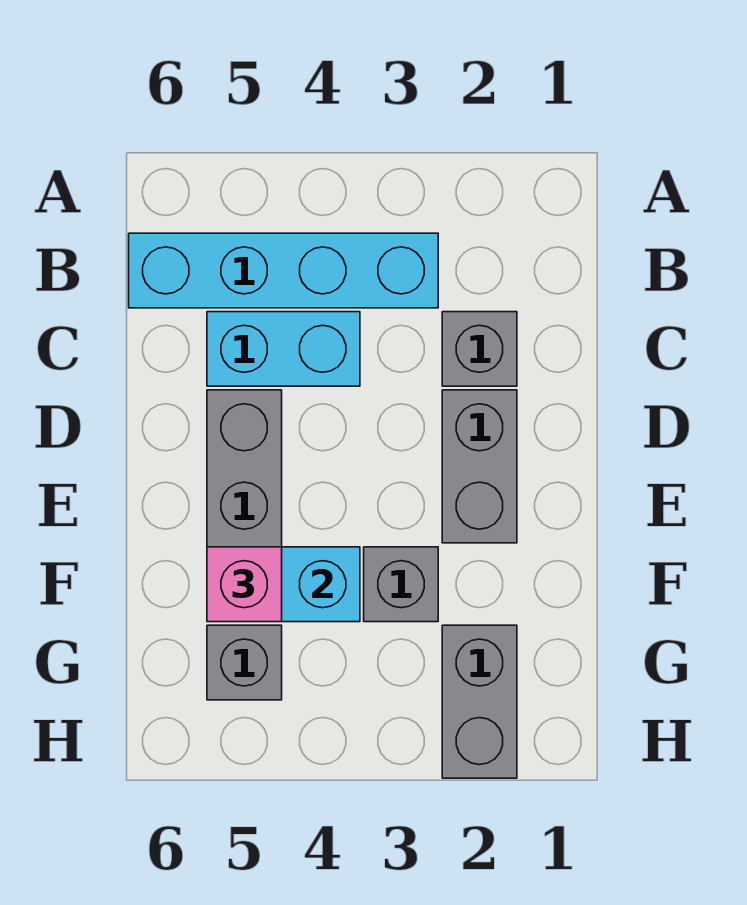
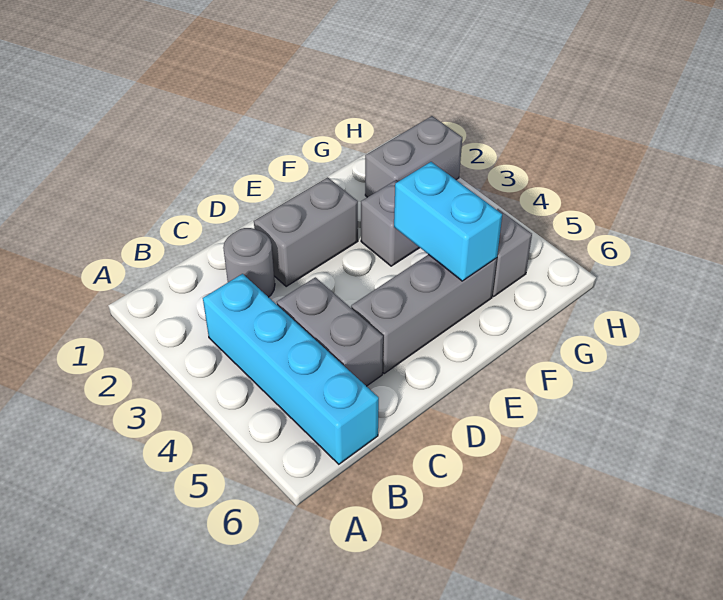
grey brick C2 level 1 -> grey round brick C2 level 1
cyan brick C4:C5 level 1 -> grey brick C4:C5 level 1
pink brick F5 level 3 -> none

